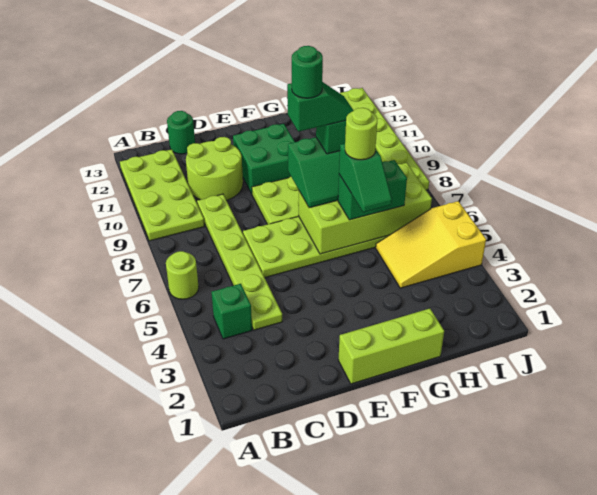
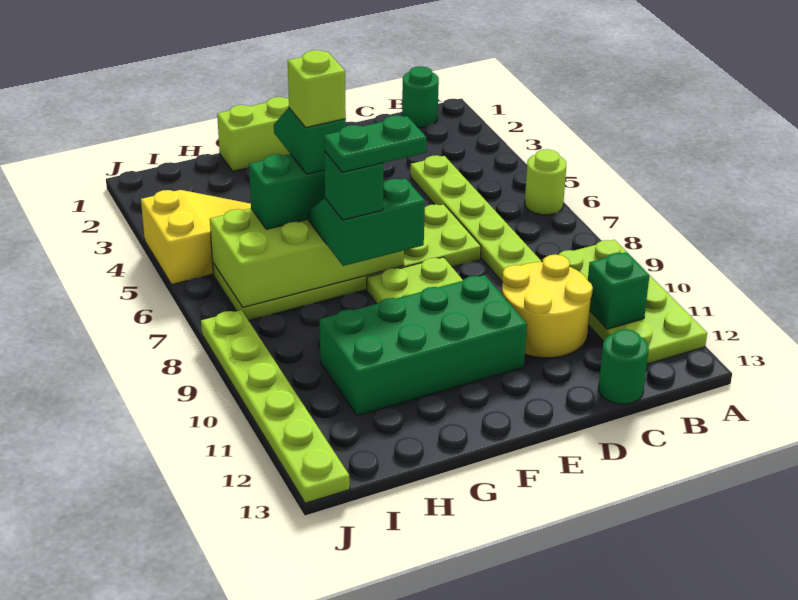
green brick B4 level 1 -> green brick B11 level 2
lime round brick C10:D11 level 1 -> yellow round brick C10:D11 level 1
green brick E10:F11 level 1 -> green brick E10:H11 level 1
green slope F8:G8 level 5 top F -> green plate F8:G8 level 5
green round brick F8 level 6 -> green round brick B1 level 1
lime round brick G6 level 5 -> lime brick G6 level 5

